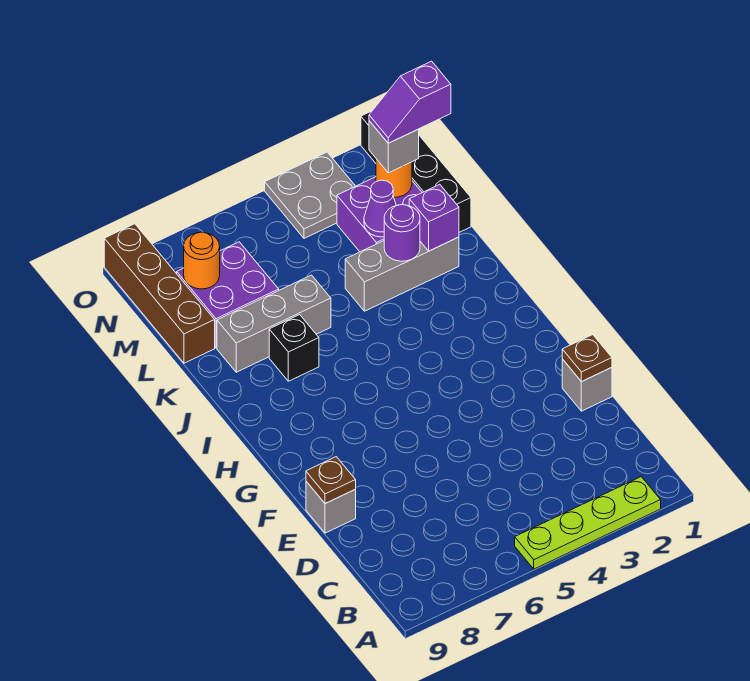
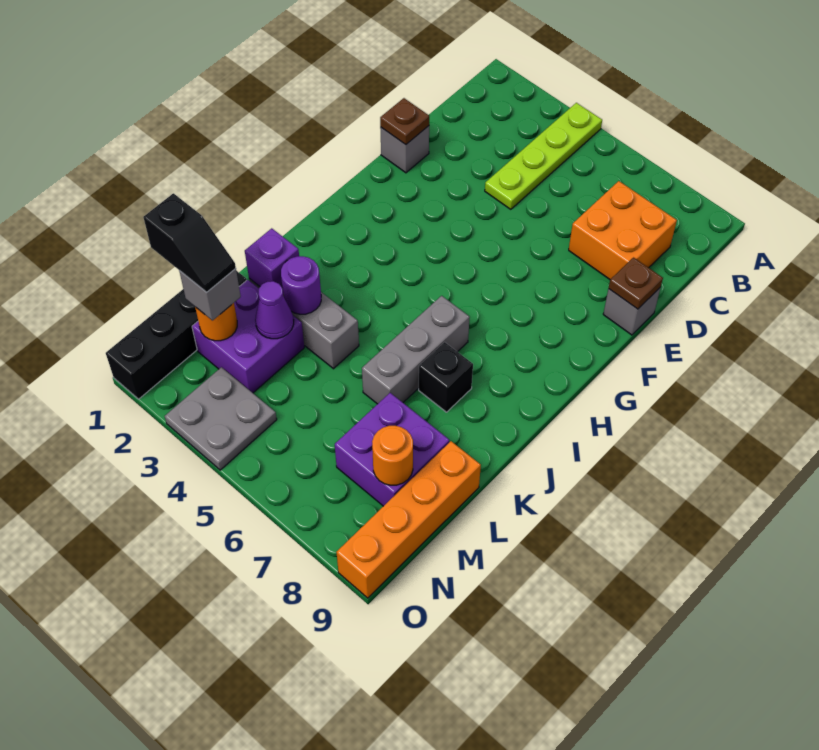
lime plate A2:A5 level 1 -> lime plate A4:D4 level 1
none -> orange brick C7:D8 level 1
grey brick K6:K8 level 1 -> grey brick I6:K6 level 1
brown brick L9:O9 level 1 -> orange brick L9:O9 level 1
purple slope M1:M2 level 4 top 1 -> black slope M1:M2 level 4 top 1

